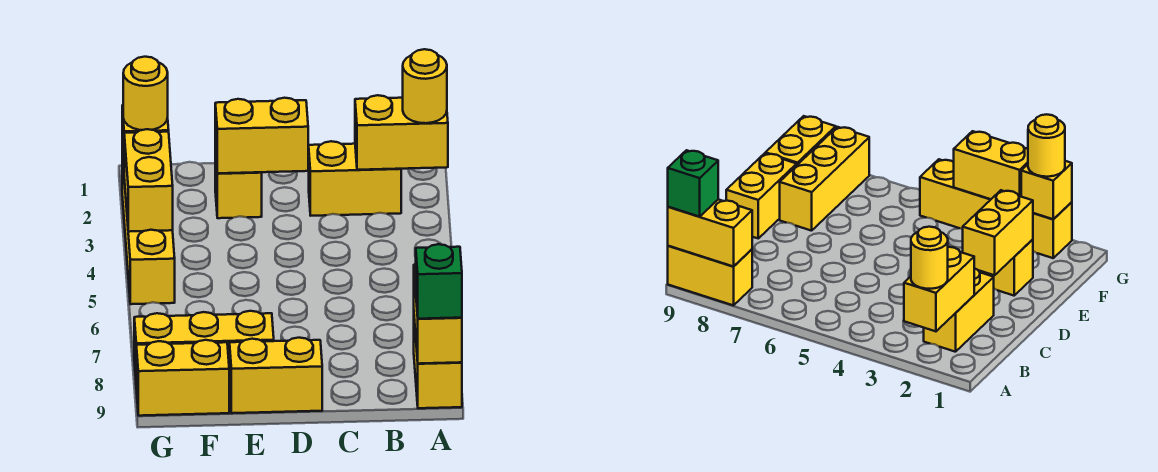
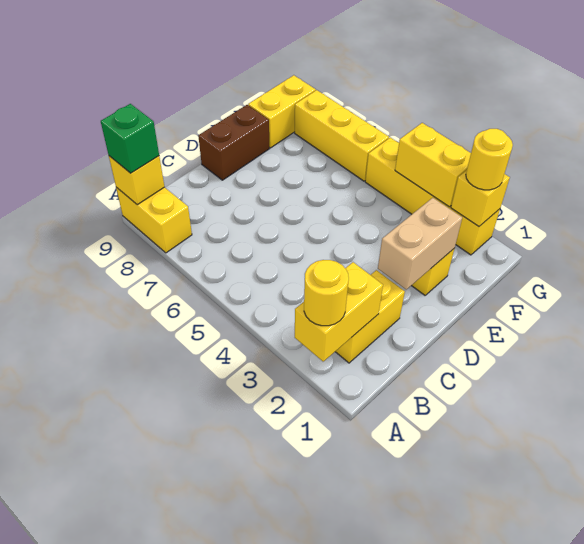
yellow brick A8:A9 level 2 -> yellow brick A9 level 2
yellow brick D2:E2 level 2 -> tan brick D2:E2 level 2
yellow brick D9:E9 level 1 -> brown brick D9:E9 level 1
yellow brick E8:G8 level 1 -> yellow brick G6:G8 level 1

